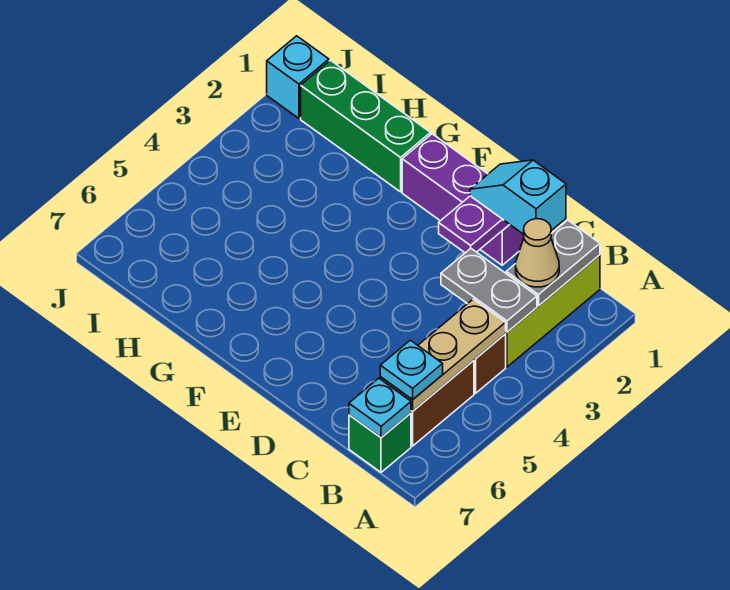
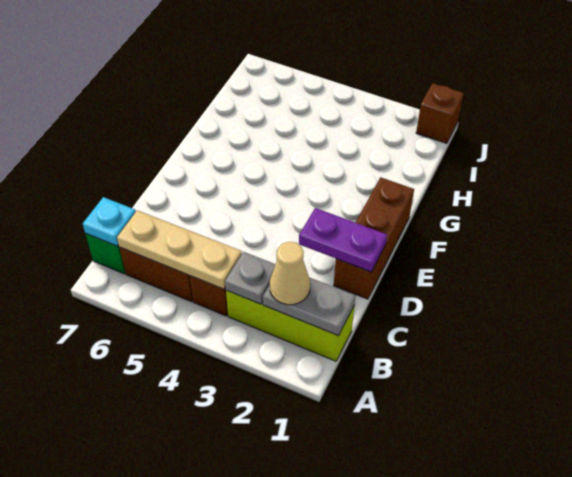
grey plate B3:C3 level 2 -> grey plate B3 level 2
cyan plate B6 level 3 -> none
cyan slope C1:D1 level 3 top C -> none
purple brick D1:F1 level 1 -> brown brick D1:F1 level 1
green brick G1:I1 level 1 -> none
cyan brick J1 level 1 -> brown brick J1 level 1

